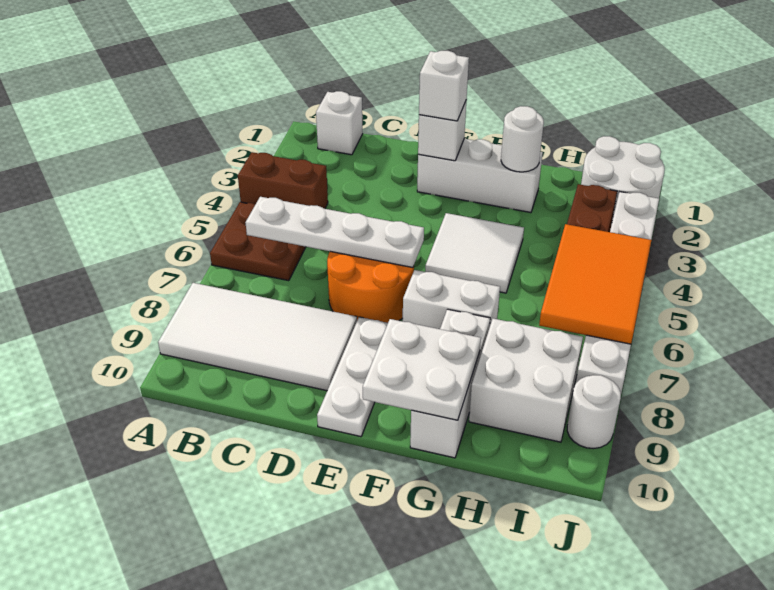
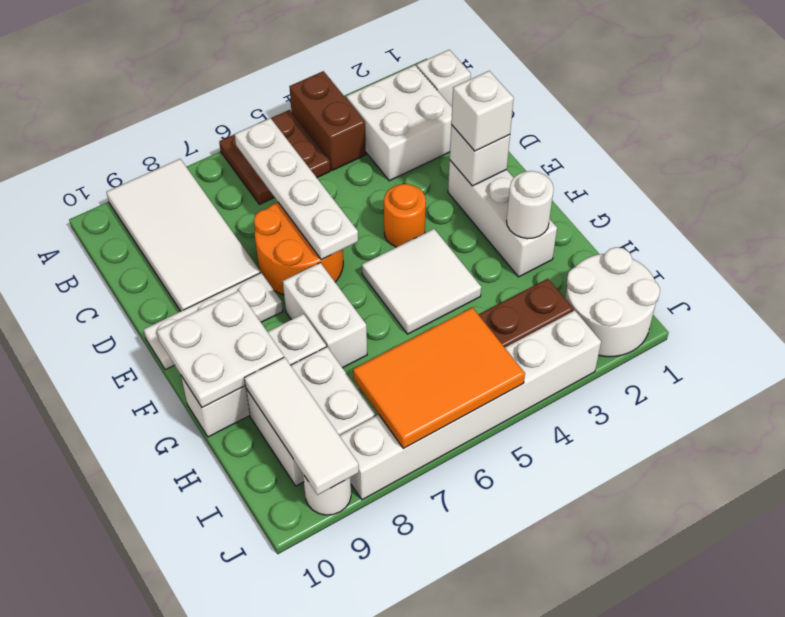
none -> white brick B2:C3 level 1
none -> orange round brick E4 level 1
none -> white tile H9:J9 level 2

